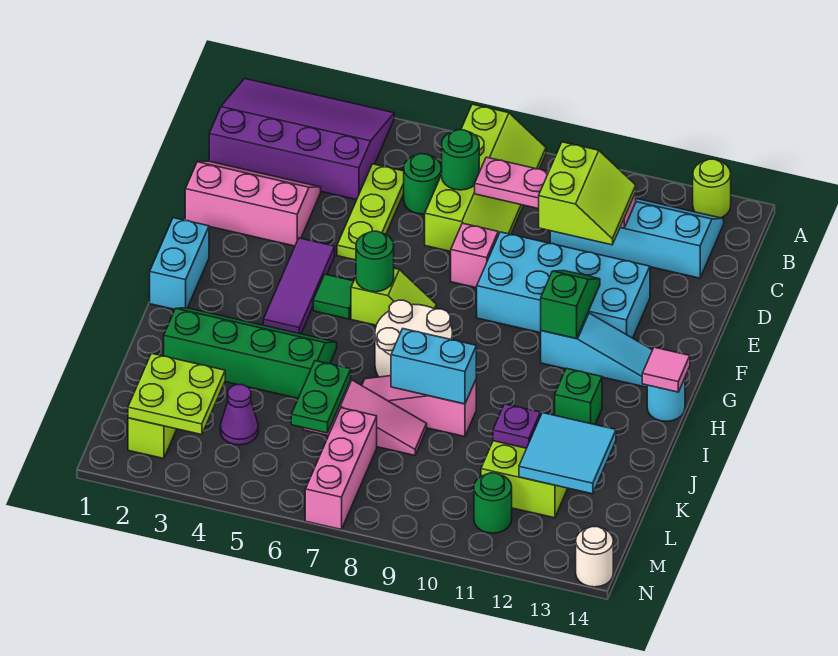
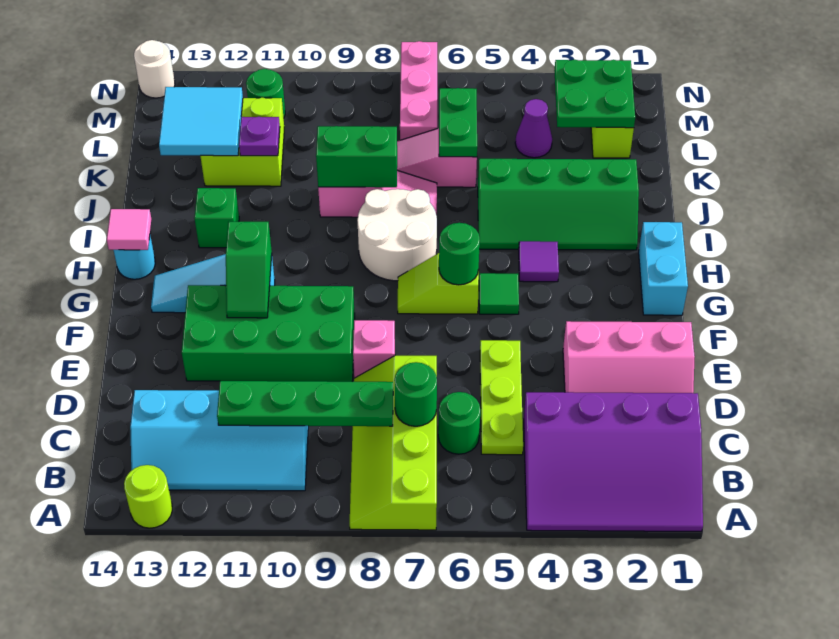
pink plate C8:C11 level 2 -> green plate C8:C11 level 2
lime slope C10:D11 level 3 top 10 -> none
cyan brick E9:F12 level 1 -> green brick E9:F12 level 1
purple tile F4:H4 level 1 -> purple tile H4 level 1
cyan brick J8:J9 level 2 -> green brick J8:J9 level 2
lime plate L2:M3 level 2 -> green plate L2:M3 level 2

